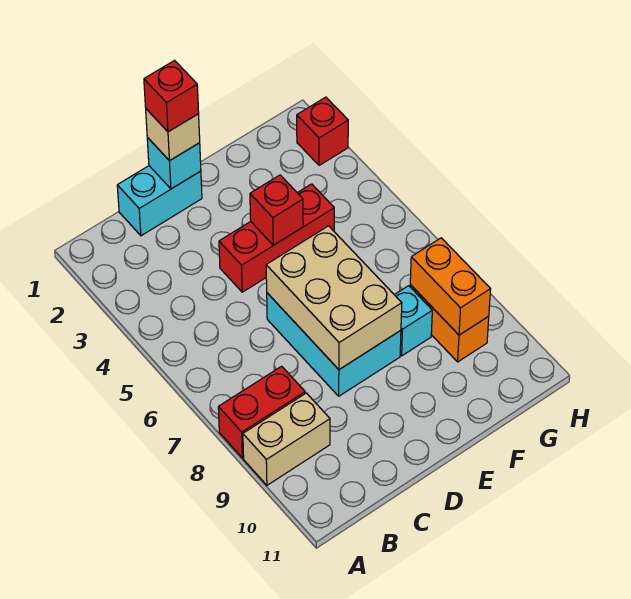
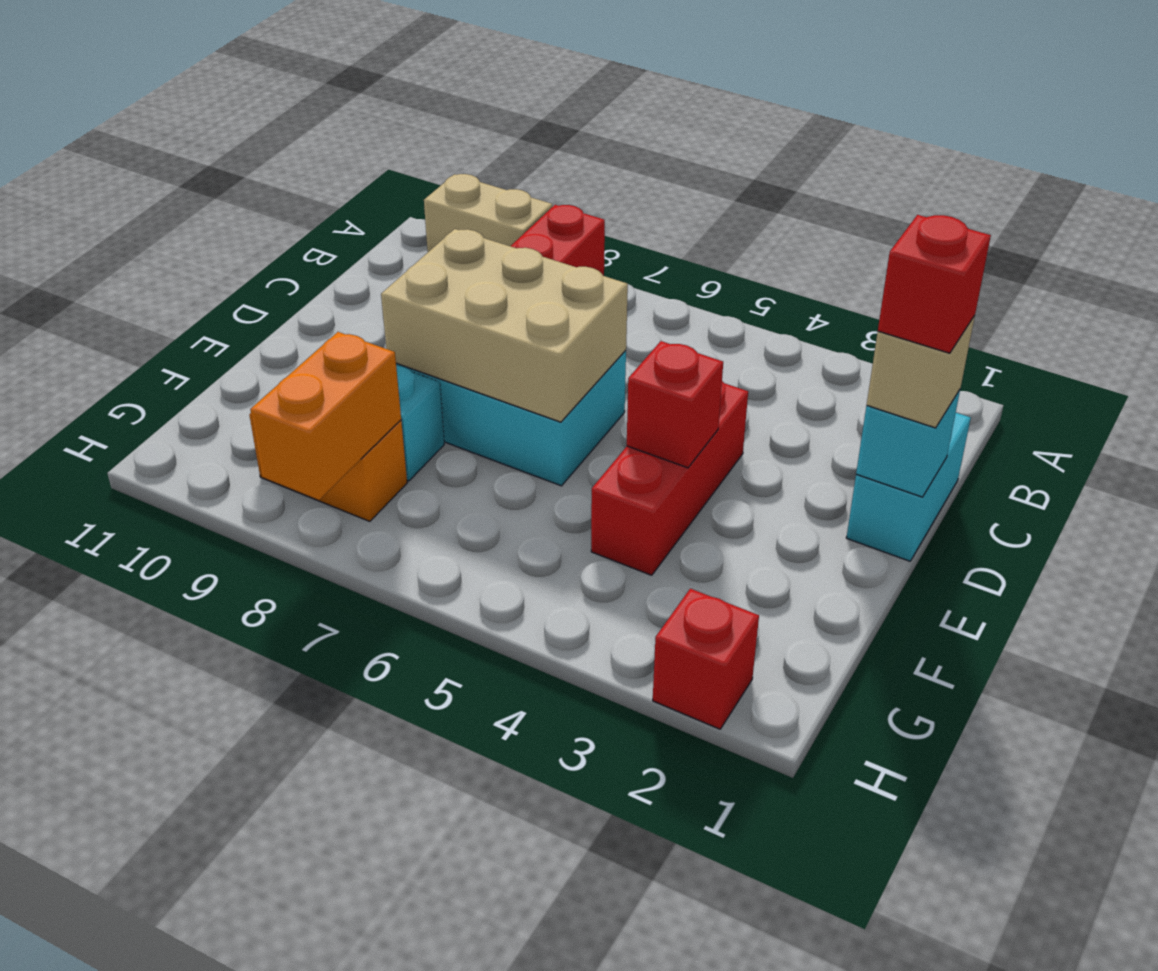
tan brick A9:B9 level 1 -> tan brick A9:A10 level 1
orange brick G8:G9 level 2 -> orange brick G8:H8 level 2

